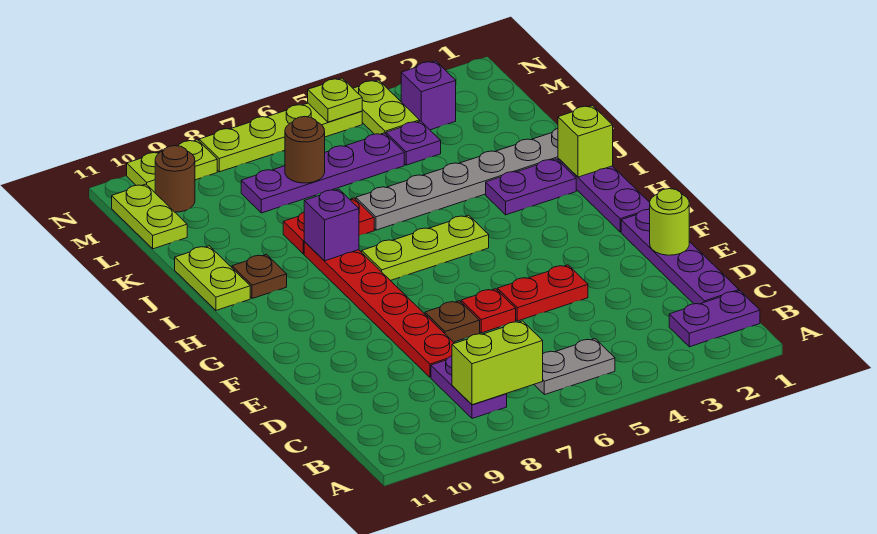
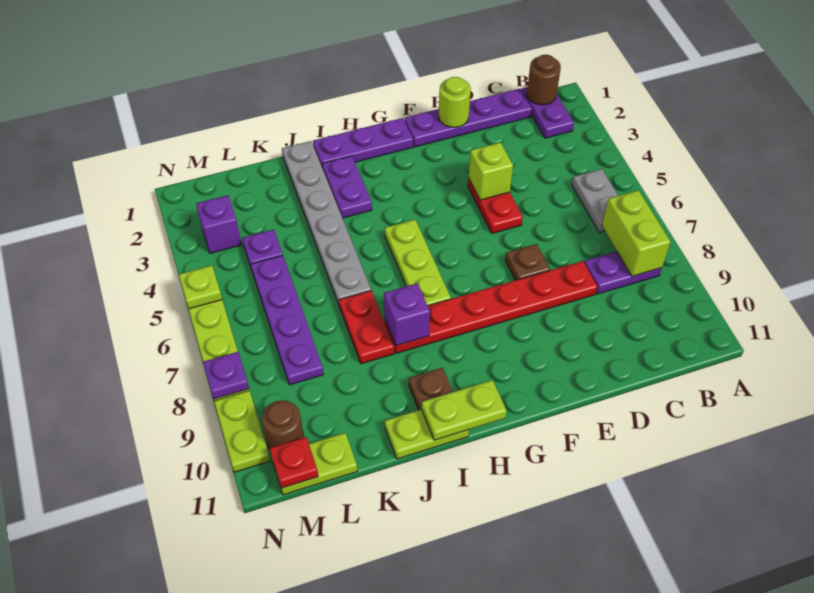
red plate E6 level 1 -> red plate M11 level 2
lime brick I1 level 2 -> lime brick E4 level 2
brown round brick L7 level 2 -> brown round brick B1 level 2
lime plate M4:N4 level 1 -> lime plate H11:I11 level 2
none -> purple plate N8 level 2

